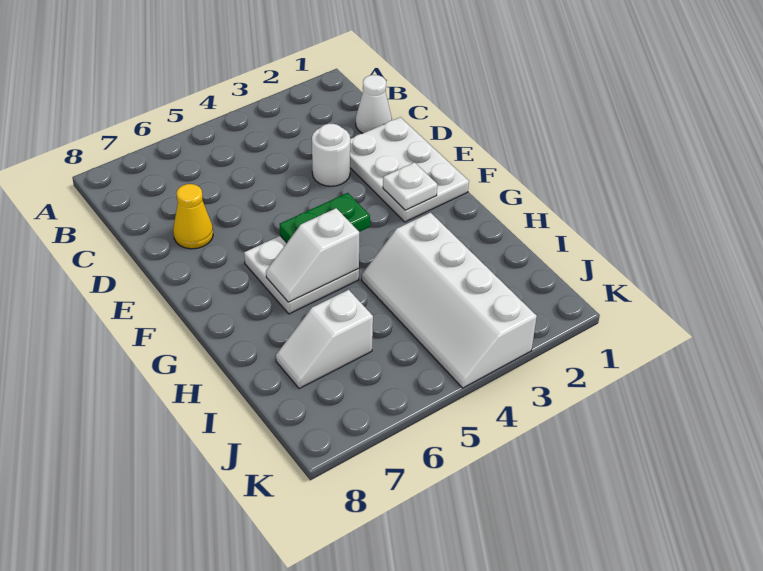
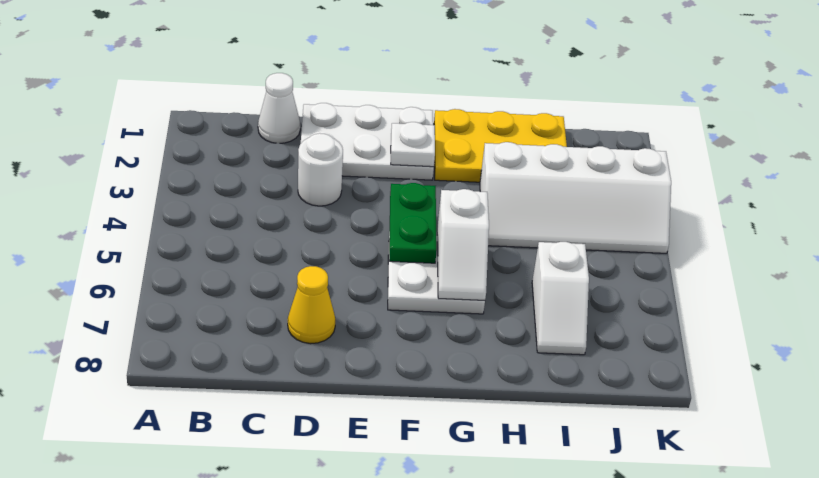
none -> yellow plate G1:I2 level 1

